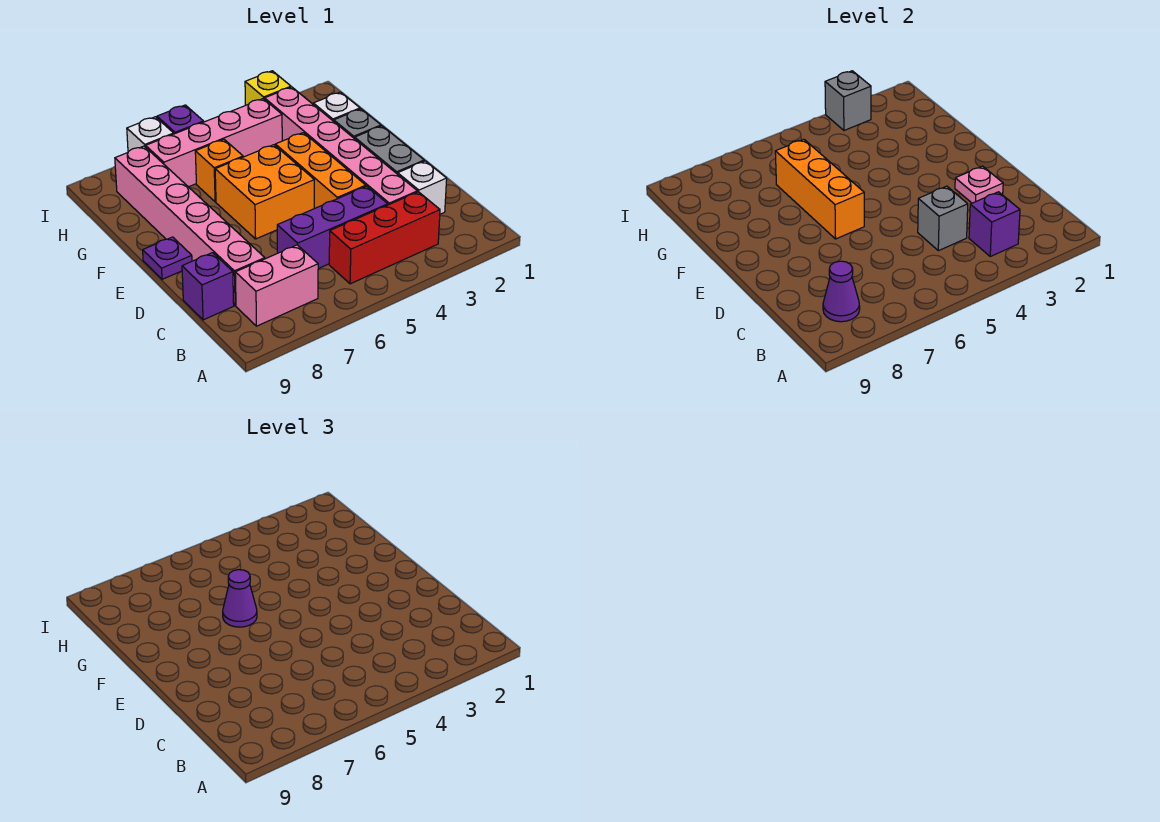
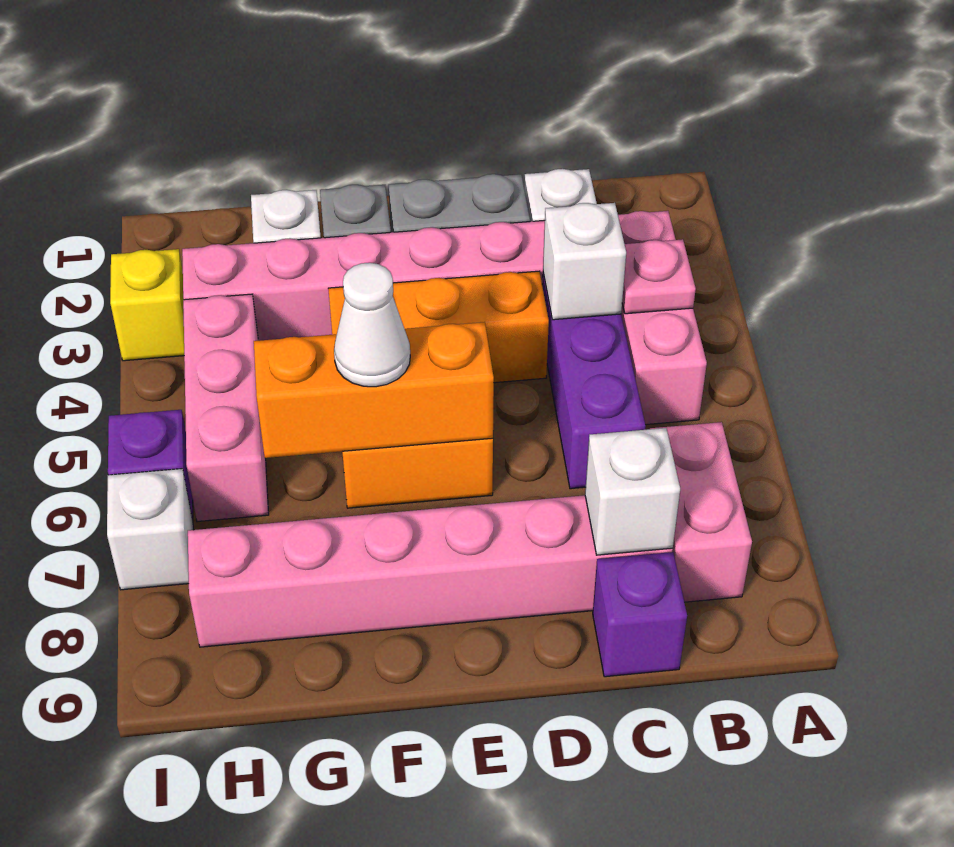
red brick B3:B5 level 1 -> pink brick B3:B5 level 1
purple brick B3 level 2 -> none
purple cone B8 level 2 -> none
grey brick C4 level 2 -> white brick C4 level 2
none -> white brick C8 level 2
pink plate D2 level 2 -> pink plate B4 level 2
purple plate E9 level 1 -> none
purple cone F6 level 3 -> white cone F6 level 3
orange brick G6 level 1 -> none
pink brick H4:H7 level 1 -> pink brick H4:H6 level 1
grey brick I3 level 2 -> none

